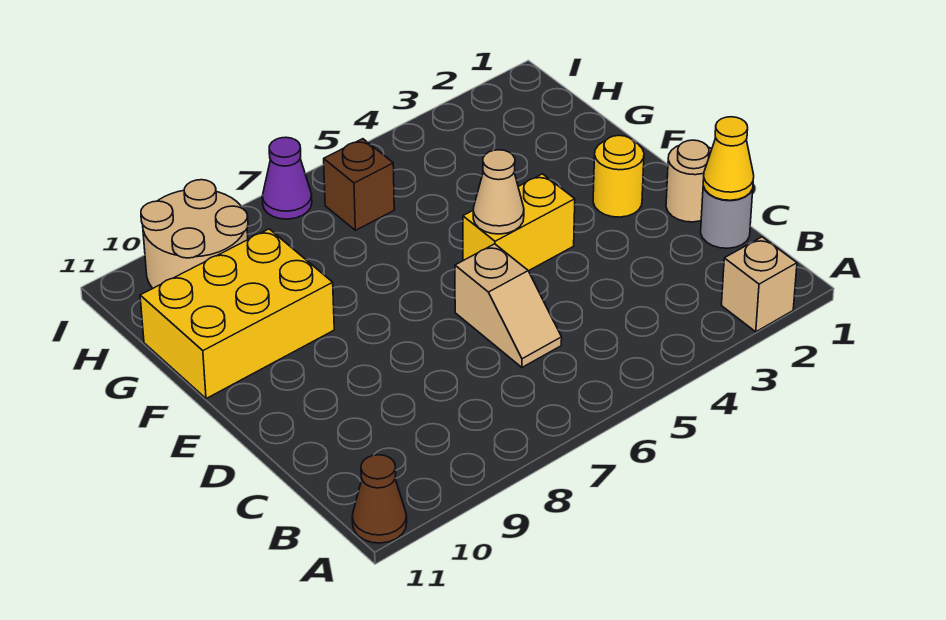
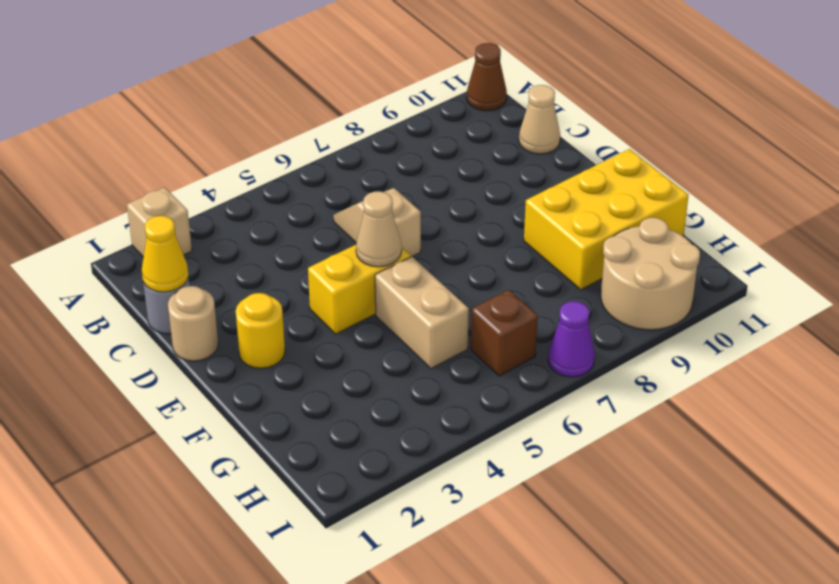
none -> tan cone C11 level 1
none -> tan brick F5:G5 level 1

